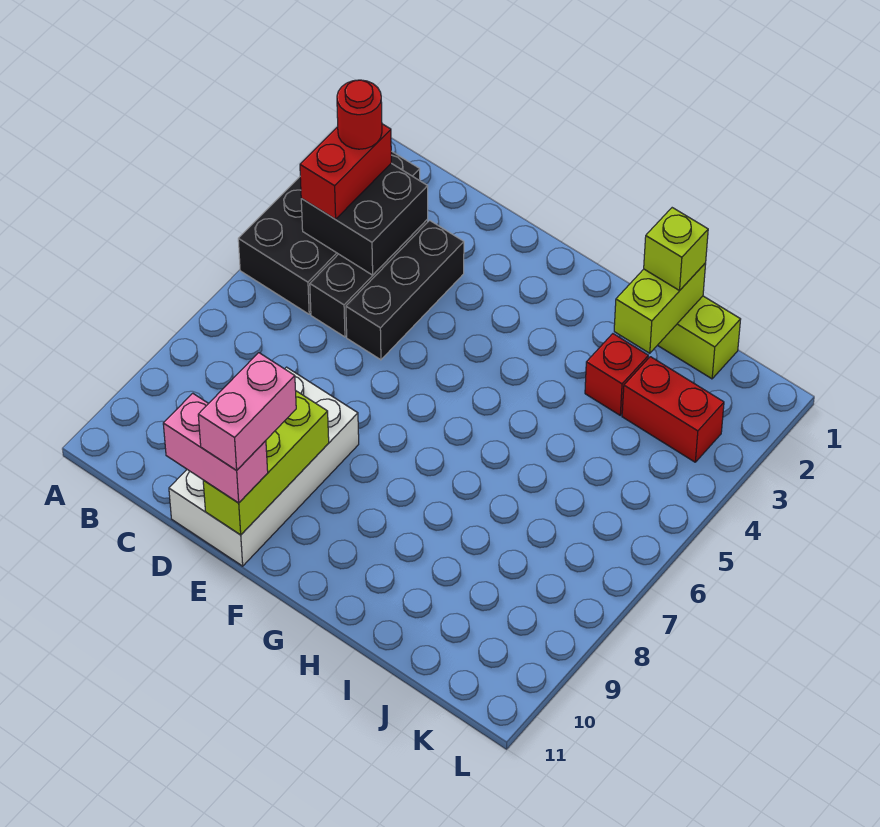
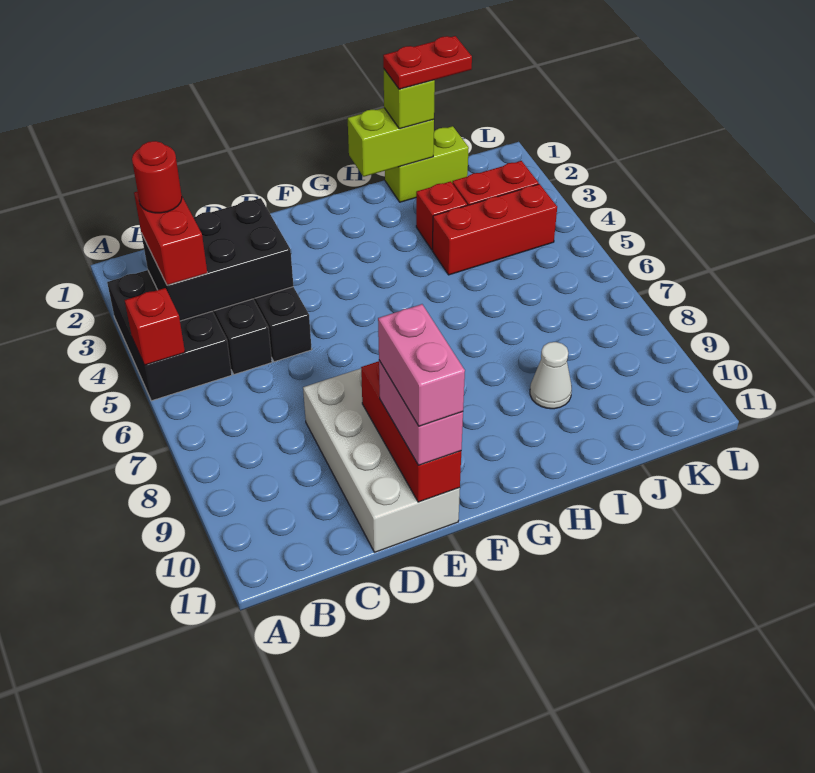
black brick A2:B5 level 1 -> black brick A3:B5 level 1
none -> red brick A5 level 2
black brick B3:C4 level 2 -> black brick B3:D4 level 2
pink brick D11:E11 level 3 -> pink brick E10:E11 level 3
lime brick E9:E11 level 2 -> red brick E9:E11 level 2
lime brick I1:I2 level 2 -> lime brick H1:I1 level 2
none -> red plate I1:J1 level 4
none -> red brick I4:K4 level 1
none -> white cone I9 level 1

